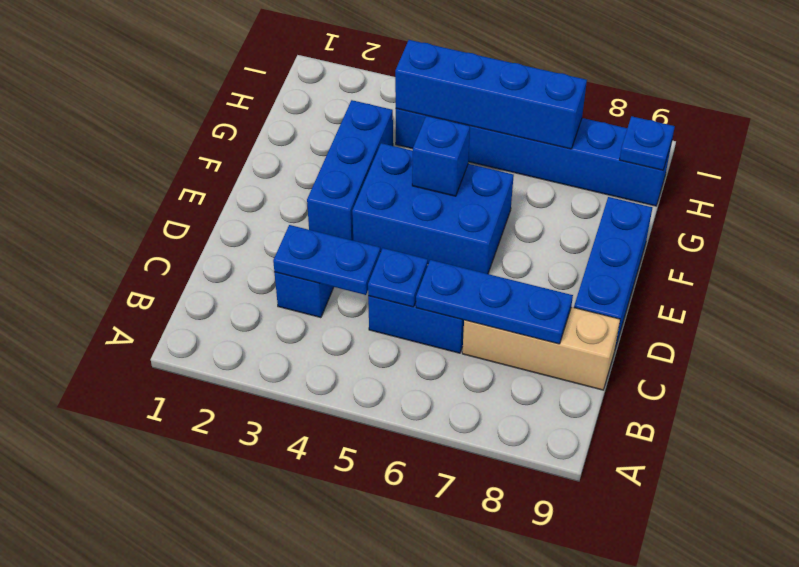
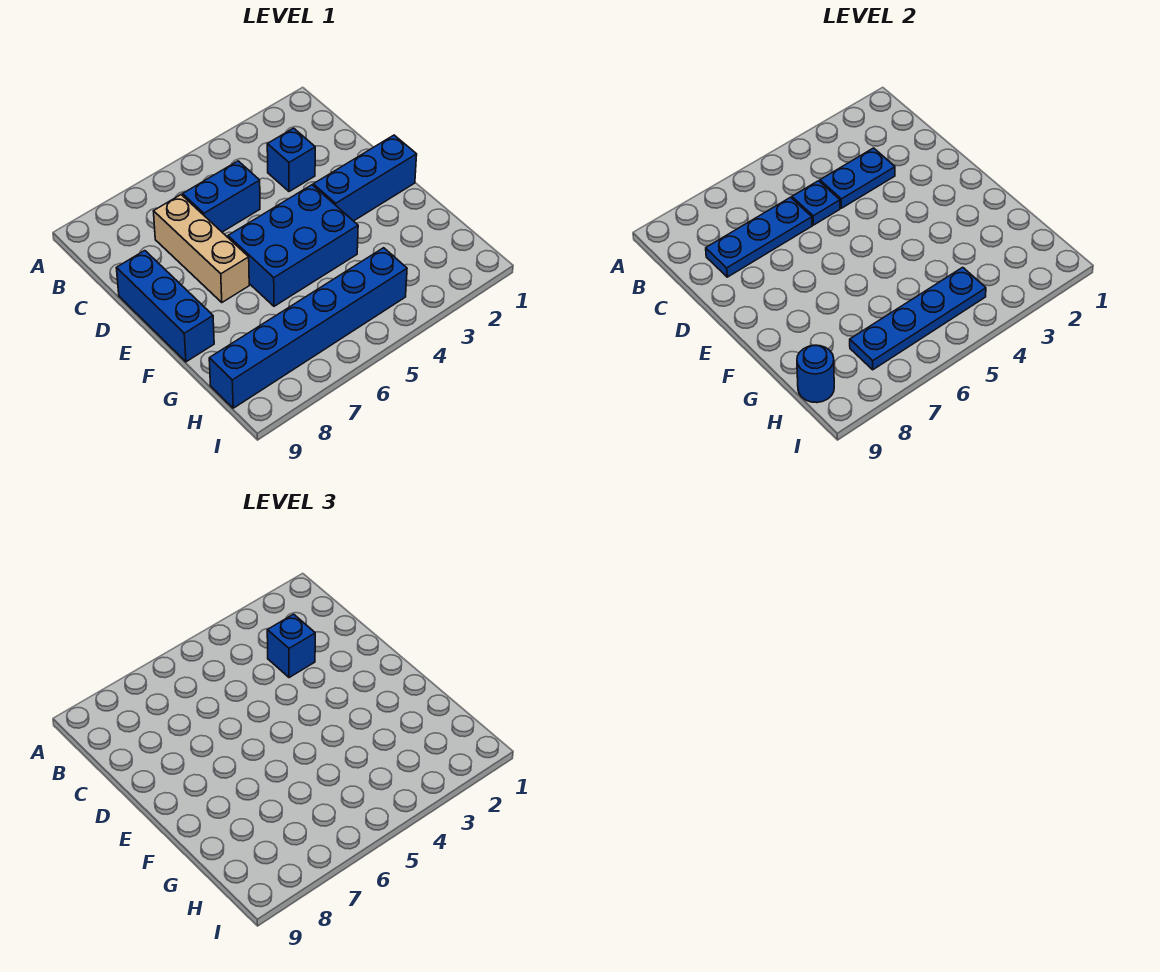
tan brick C7:C9 level 1 -> tan brick C7:E7 level 1
blue brick E3:G3 level 1 -> blue brick E1:E3 level 1
blue brick F5 level 2 -> blue brick C3 level 3
blue brick H4:H7 level 2 -> blue plate H4:H7 level 2
blue plate H9 level 2 -> blue round brick H9 level 2

